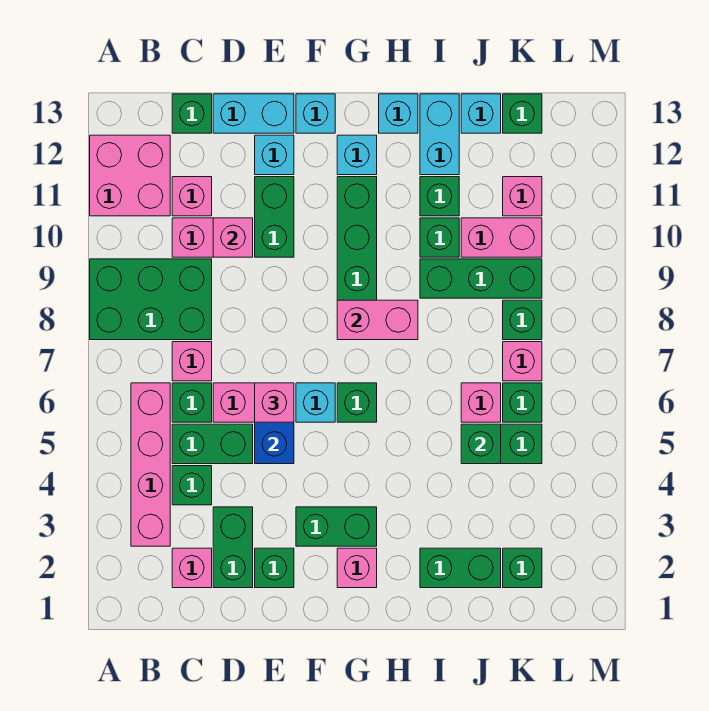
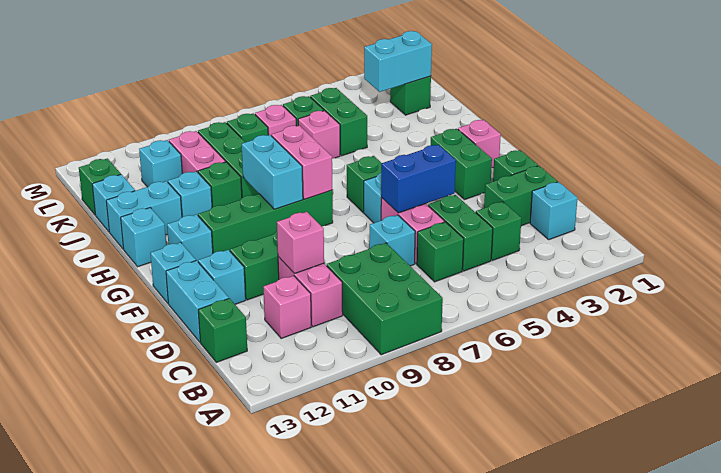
pink brick A11:B12 level 1 -> none
pink brick B3:B6 level 1 -> none
pink brick C2 level 1 -> cyan brick C2 level 1
pink brick C7 level 1 -> none
none -> cyan brick D7 level 1
pink brick E6 level 3 -> none
none -> cyan brick G9:H9 level 2
green brick I2:J2 level 1 -> none
green brick I11 level 1 -> cyan brick I11 level 1
green brick J5 level 2 -> none
none -> cyan brick K2:K3 level 2
pink brick K11 level 1 -> cyan brick K11 level 1

